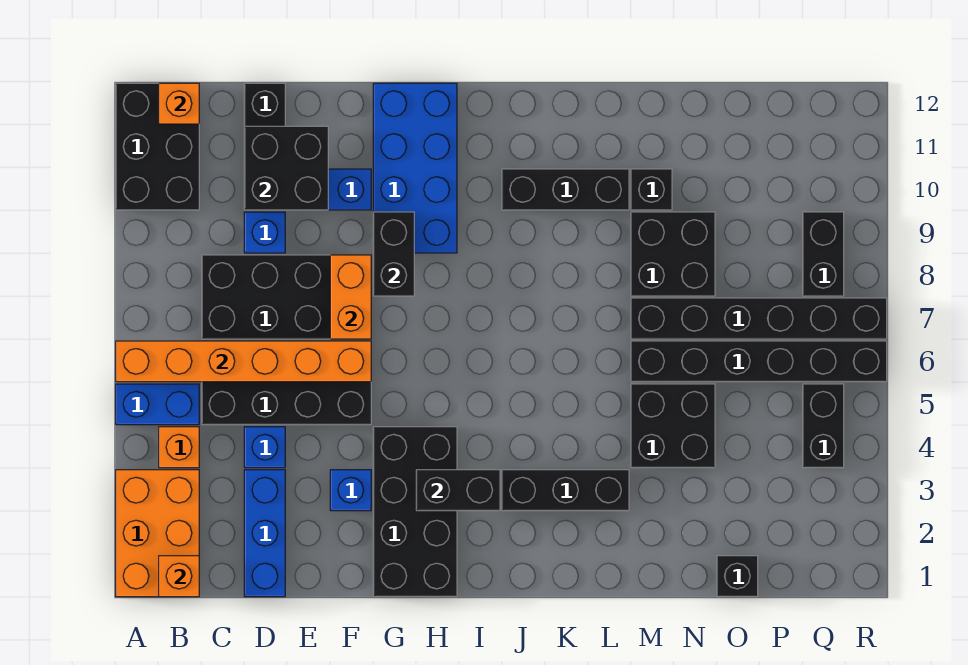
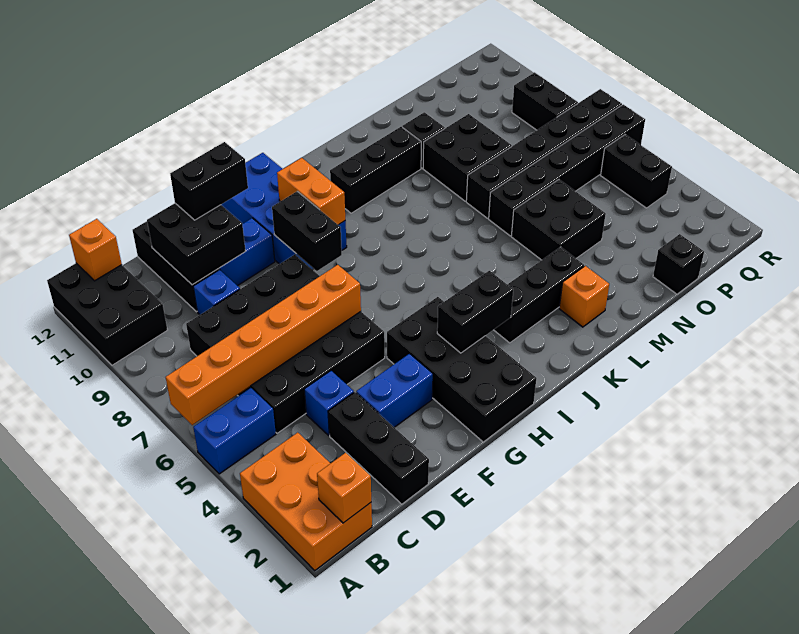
orange brick B4 level 1 -> orange brick L2 level 1
blue brick D1:D3 level 1 -> black brick D1:D3 level 1
none -> black brick E11:F11 level 3
blue brick F3 level 1 -> blue brick E3:F3 level 1
orange brick F7:F8 level 2 -> orange brick H9:H10 level 2

